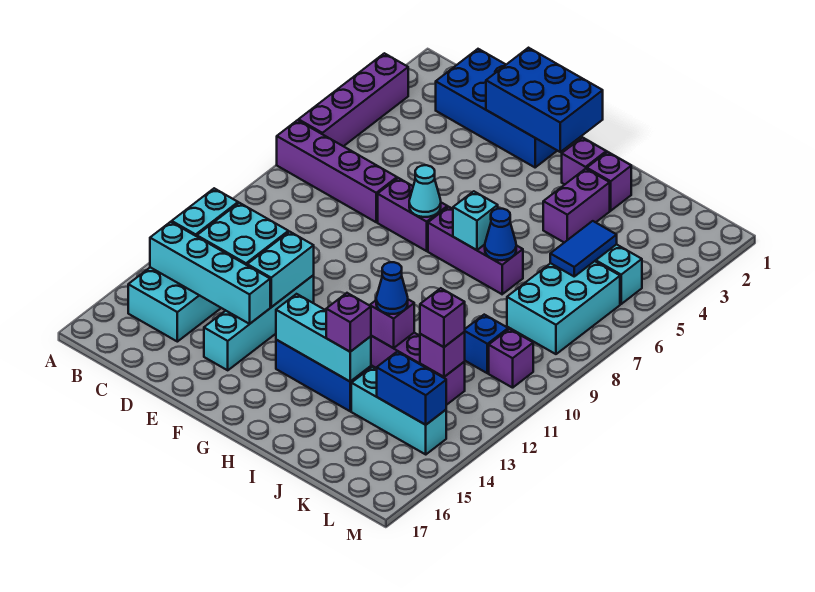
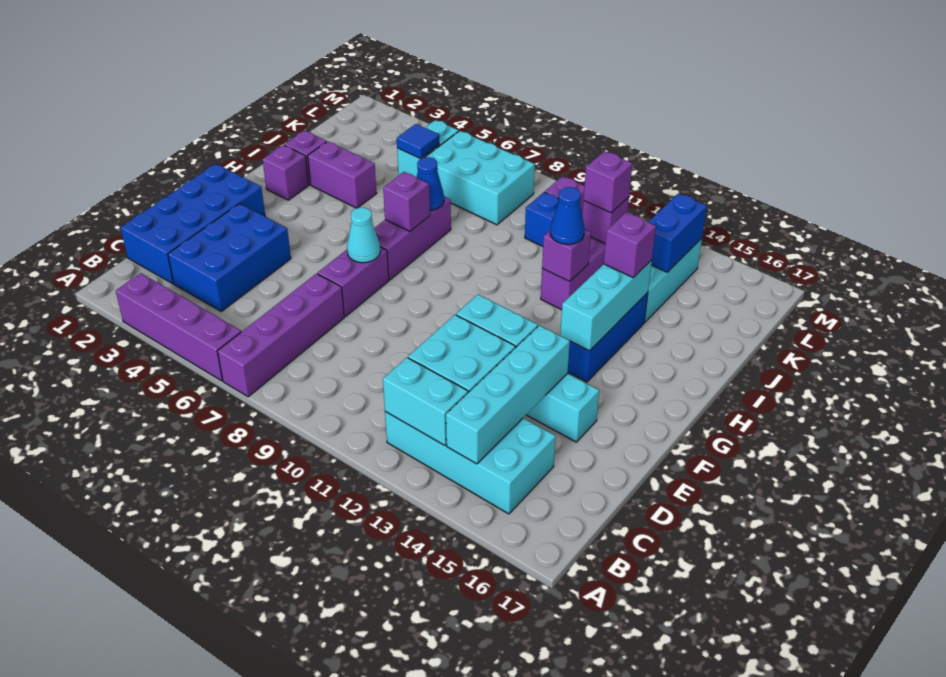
blue brick E1:G2 level 2 -> blue brick C3:E4 level 1
cyan brick H7 level 2 -> purple brick H7 level 2
blue tile K5:K6 level 2 -> blue tile K5 level 2

